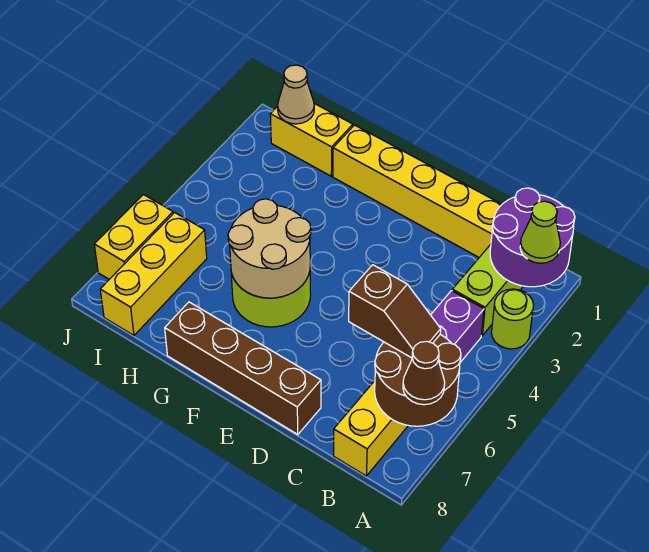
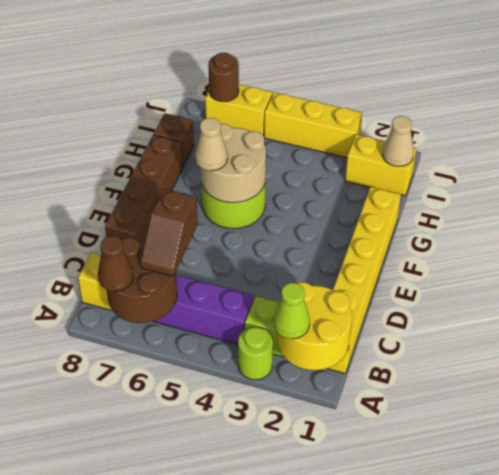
purple round brick A1:B2 level 2 -> yellow round brick A1:B2 level 2
none -> tan cone F6 level 3
yellow brick H1:I1 level 1 -> yellow brick I1:I2 level 1
none -> brown brick H8 level 1
yellow brick I6:I8 level 1 -> yellow brick J3:J5 level 1
none -> brown round brick J7 level 2

